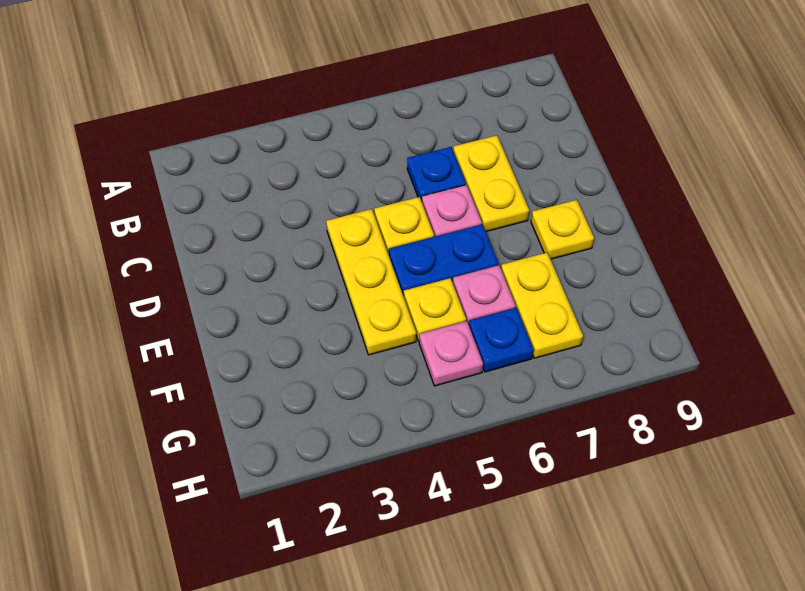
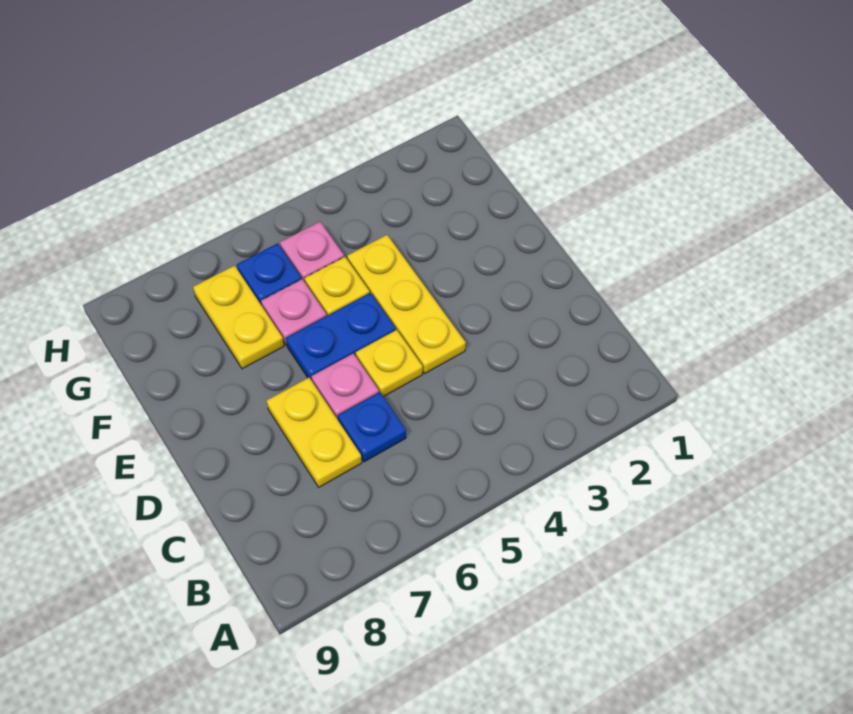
yellow plate E8 level 1 -> none

